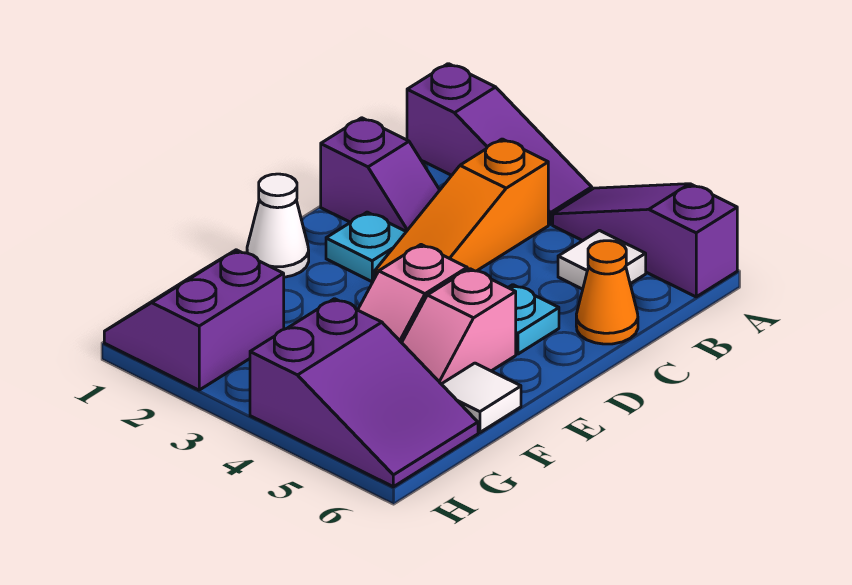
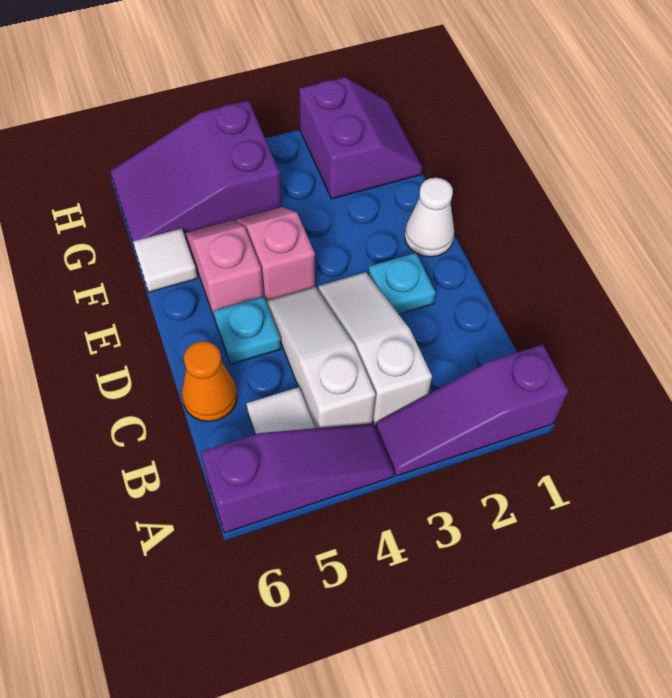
orange slope B3:D3 level 1 top B -> white slope B3:D3 level 1 top B
none -> white slope B4:D4 level 1 top B
purple slope C1:C2 level 1 top 1 -> none

